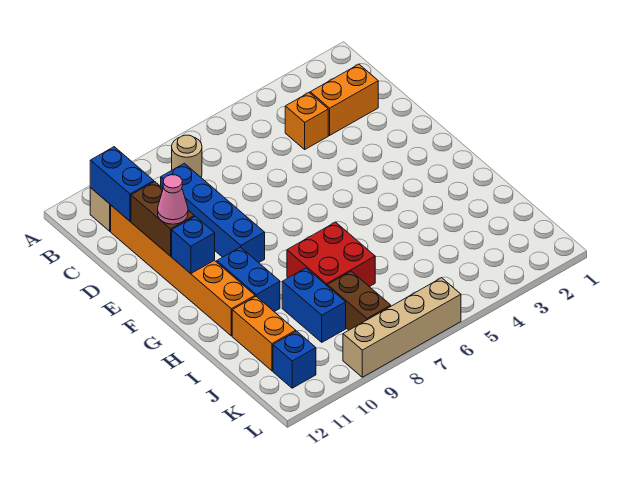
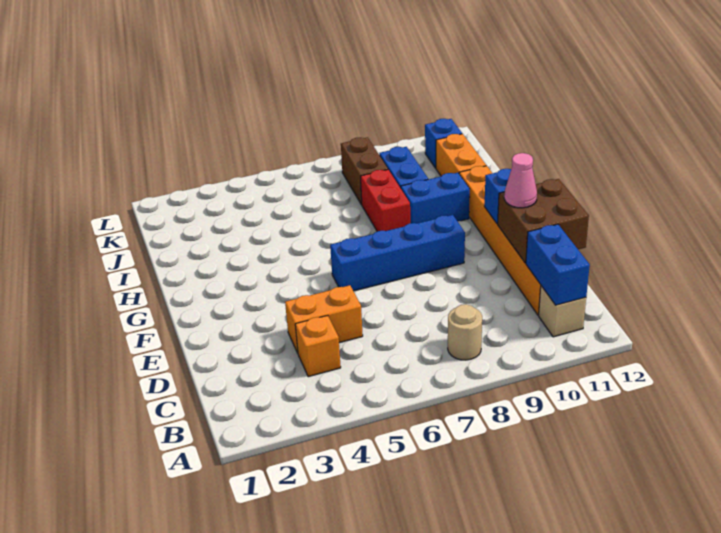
orange brick C2:C3 level 1 -> orange brick D4:D5 level 1
blue brick C9:F9 level 1 -> blue brick F6:F9 level 1
brown brick D11:E11 level 2 -> brown brick D11:E12 level 2
blue brick G10:H10 level 1 -> blue brick H9:H10 level 1
red brick H7:I8 level 1 -> red brick H8:I8 level 1
tan brick L6:L9 level 1 -> none

